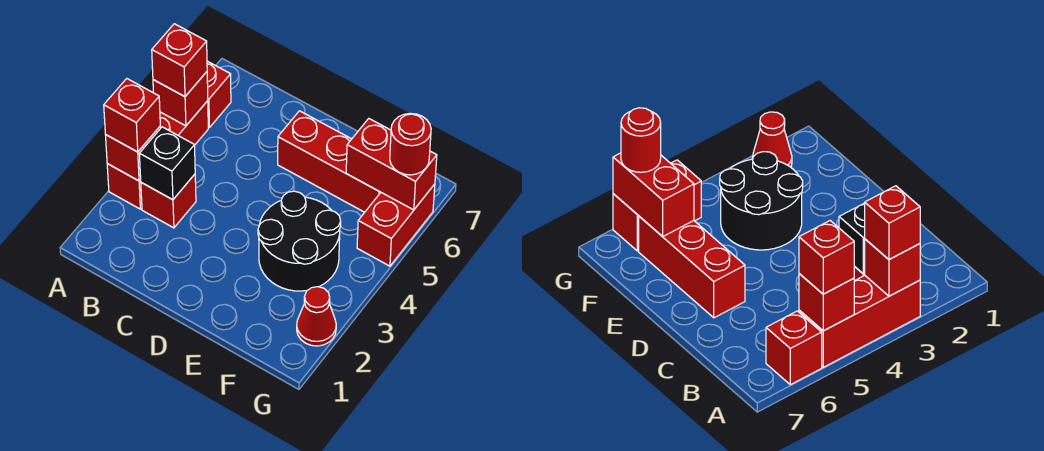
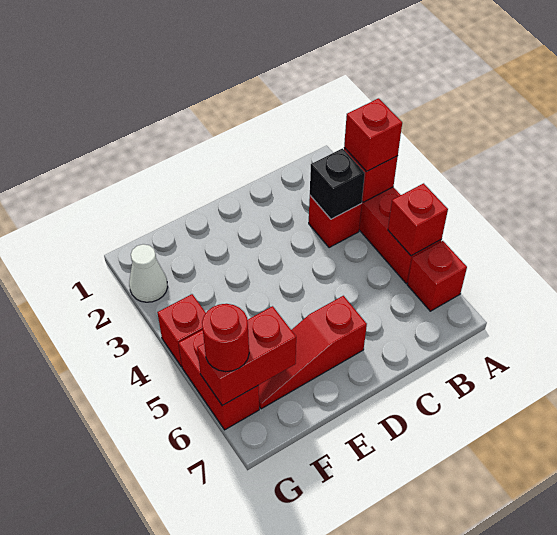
red brick A5 level 3 -> red brick G4 level 1
red brick D6:F6 level 1 -> red slope D6:F6 level 1 top D
black round brick E3:F4 level 1 -> none
red cone G2 level 1 -> white cone G2 level 1

